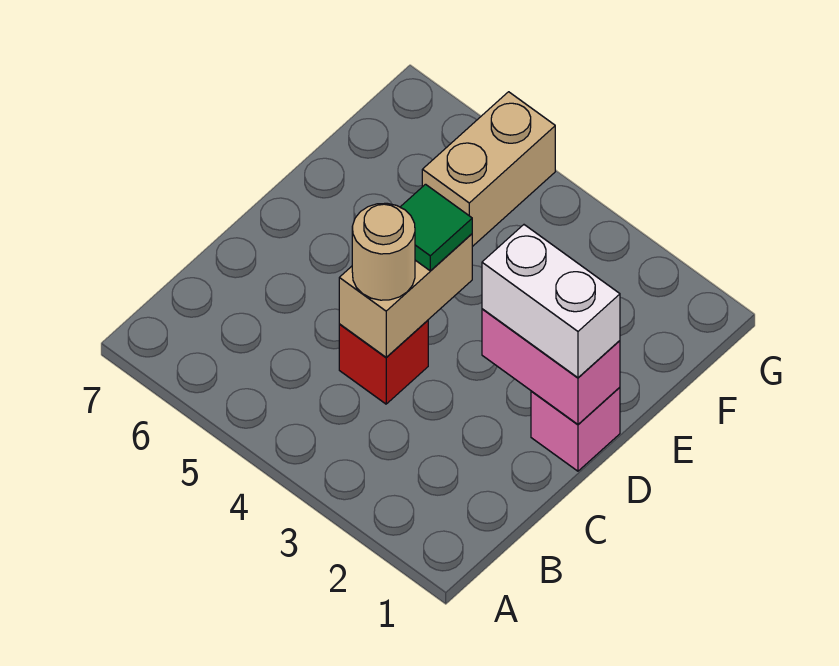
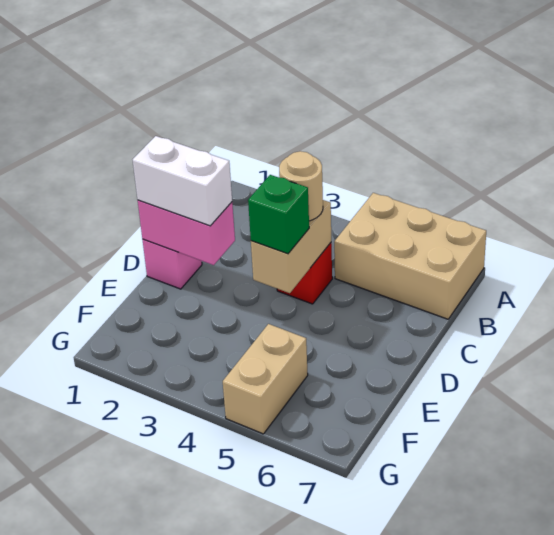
none -> tan brick A5:B7 level 1
green tile D4 level 3 -> green brick D4 level 3

